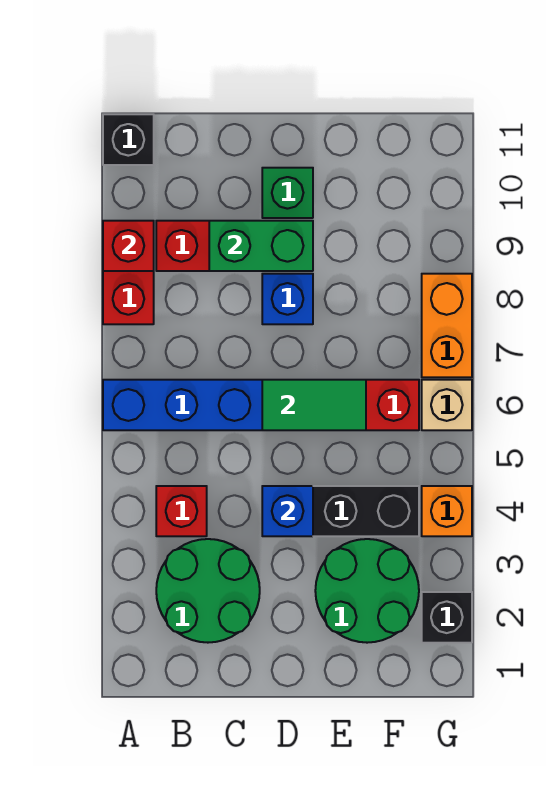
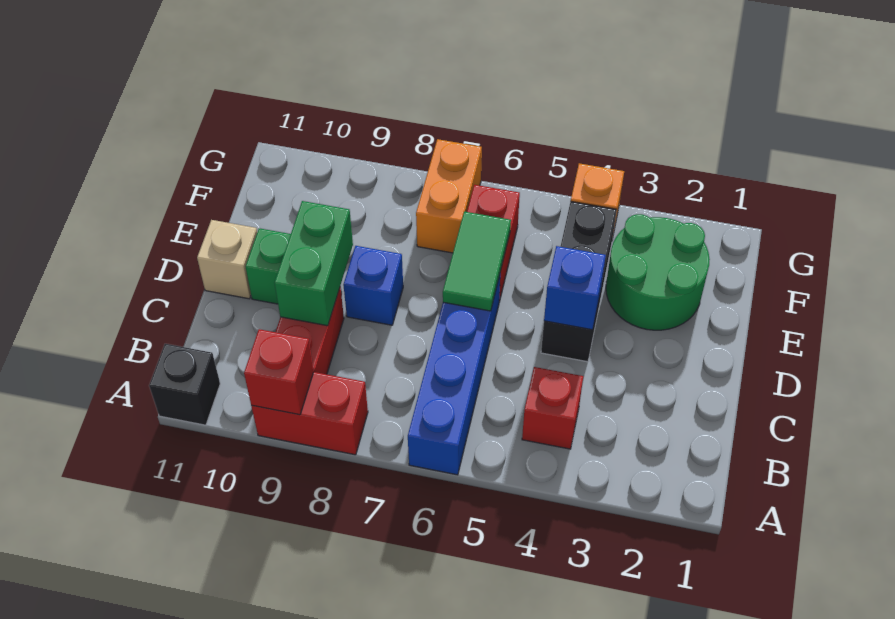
green round brick B2:C3 level 1 -> none
black brick G2 level 1 -> none
tan brick G6 level 1 -> tan brick D11 level 1
orange brick G7:G8 level 1 -> orange brick F7:G7 level 1

